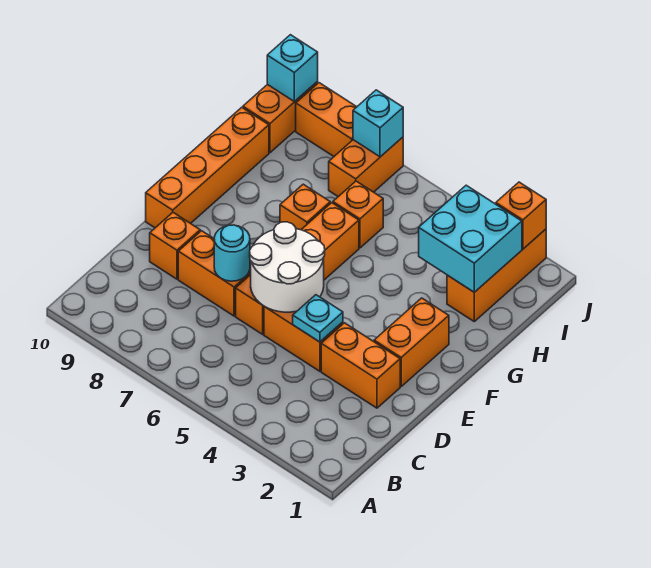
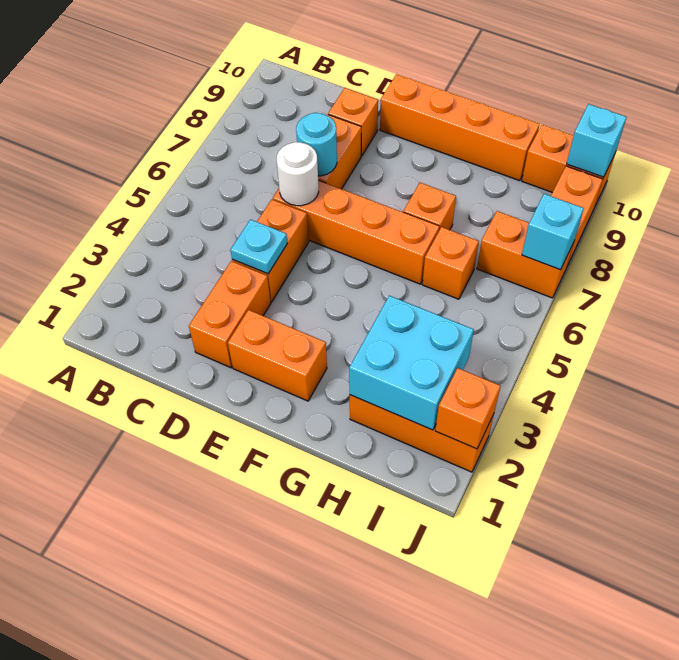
white round brick D5:E6 level 2 -> white round brick D6 level 2

